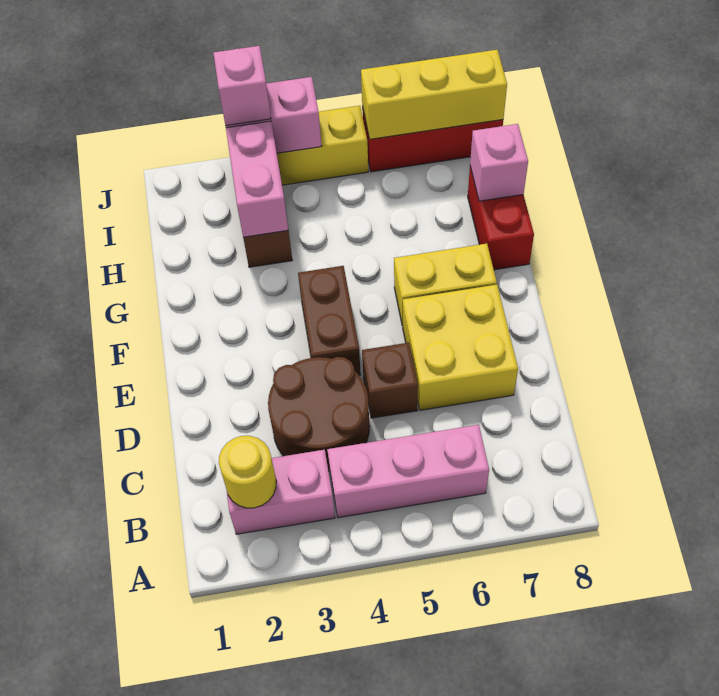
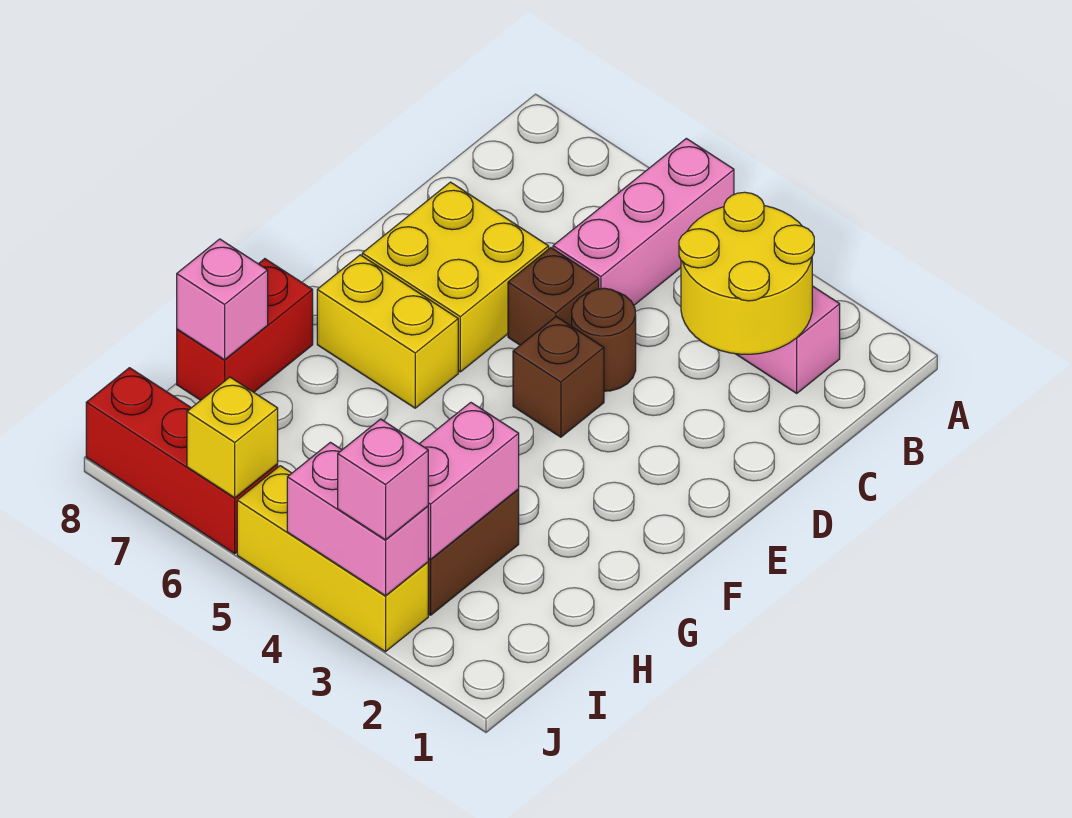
yellow round brick B2 level 2 -> yellow round brick B2:C3 level 2
pink brick B4:B6 level 1 -> pink brick A5:C5 level 1
brown round brick C3:D4 level 1 -> brown round brick D4 level 1
brown brick E4:F4 level 1 -> brown brick E4 level 1
yellow brick J6:J8 level 2 -> yellow brick J6 level 2

